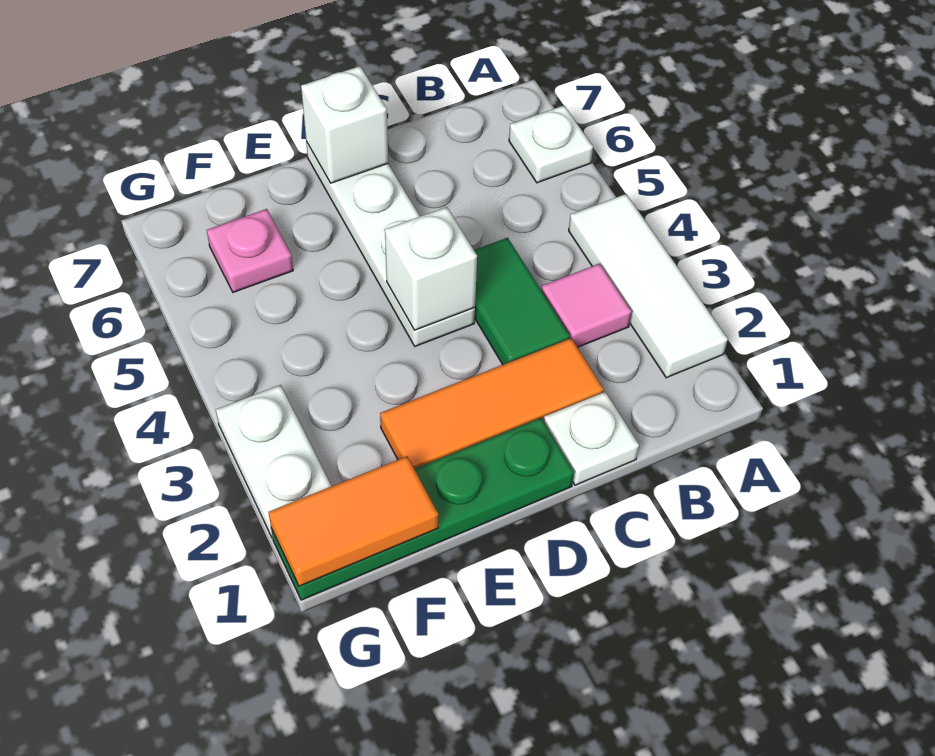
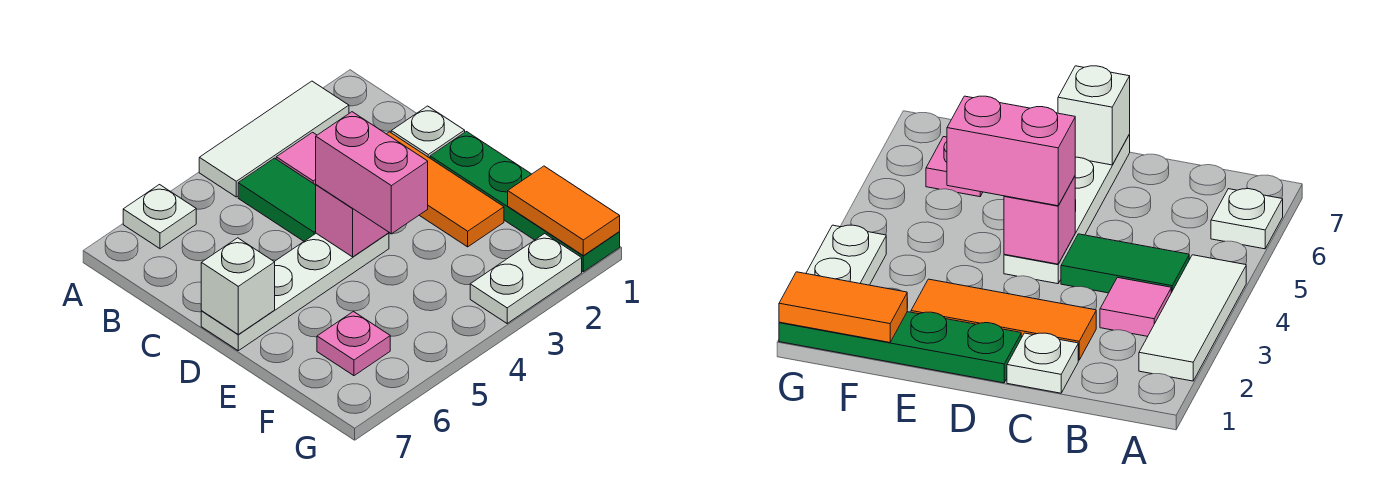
green tile C3:C4 level 1 -> green tile B4:C4 level 1
white brick D4 level 2 -> pink brick D4 level 2
none -> pink brick D4:E4 level 3

